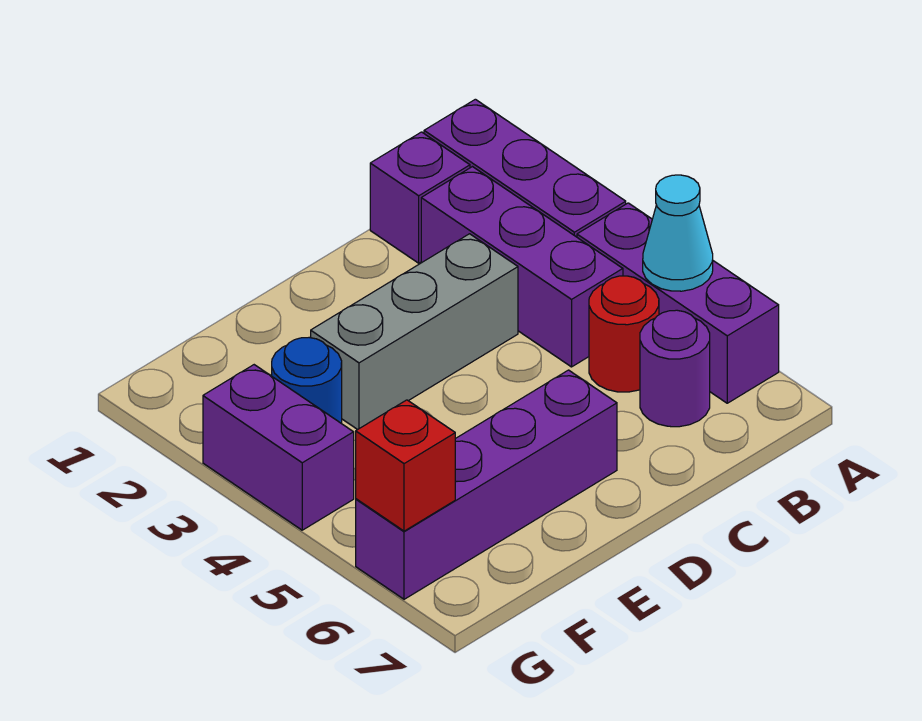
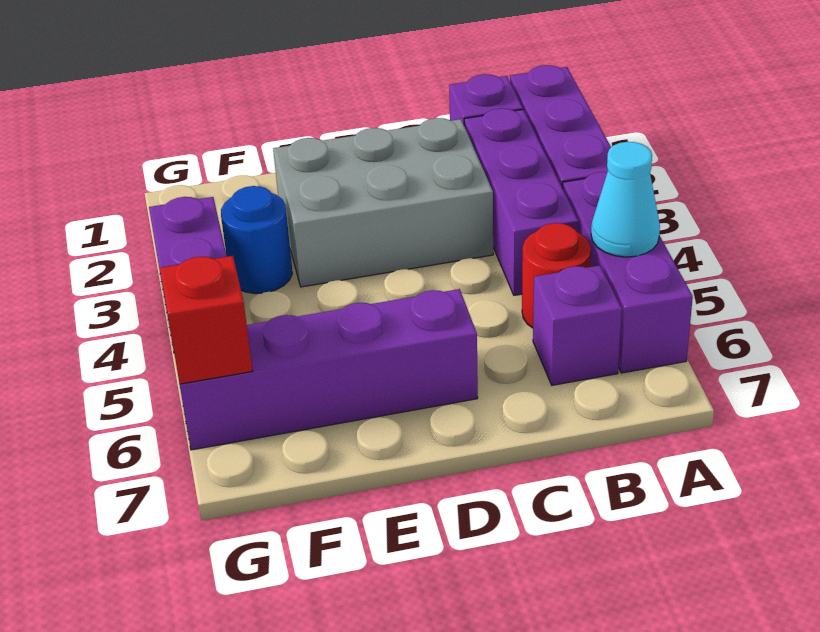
purple round brick B6 level 1 -> purple brick B6 level 1
grey brick C3:E3 level 1 -> grey brick C2:E3 level 1

